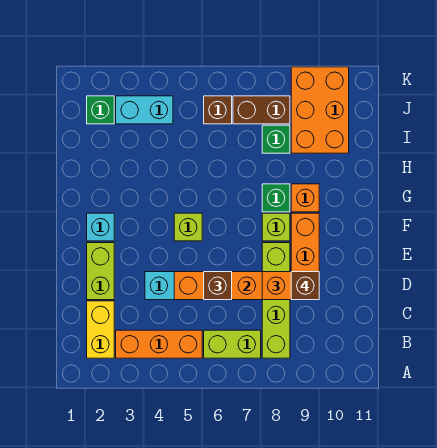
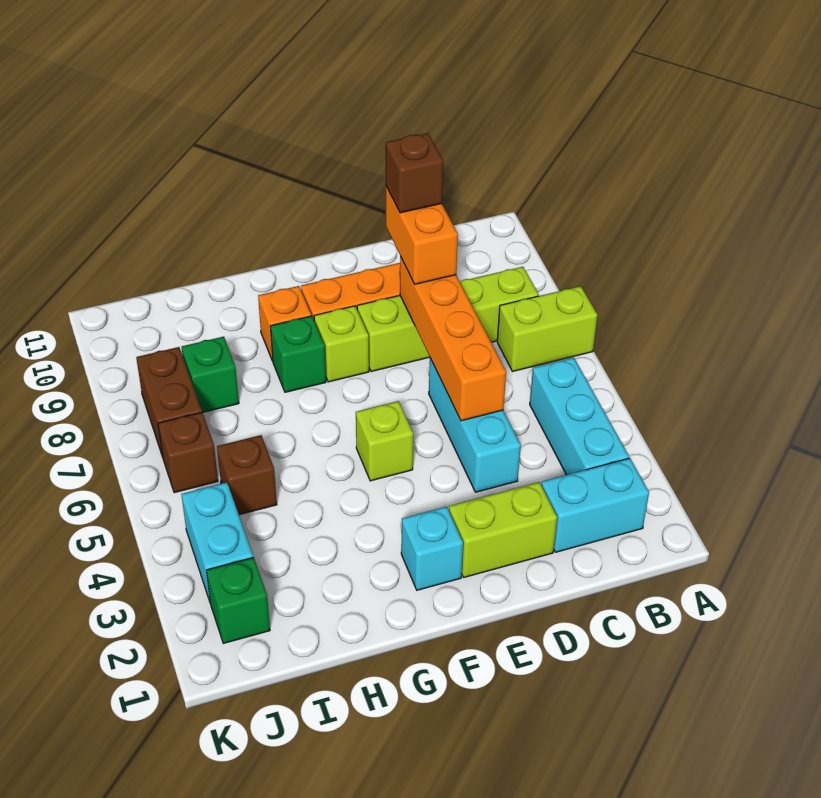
yellow brick B2:C2 level 1 -> cyan brick B2:C2 level 1
orange brick B3:B5 level 1 -> cyan brick B3:B5 level 1
lime brick B6:B7 level 1 -> lime brick A7:B7 level 1
brown brick D6 level 3 -> brown brick I5 level 1
orange brick I9:K10 level 1 -> none

